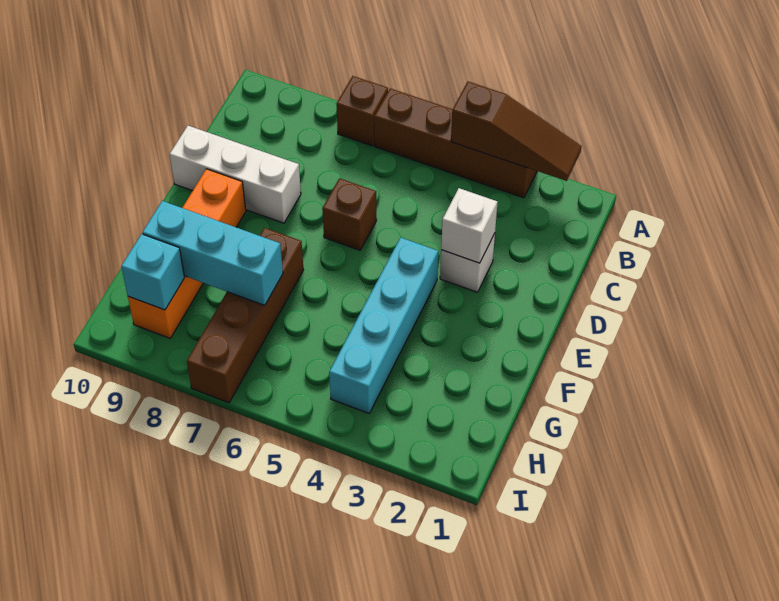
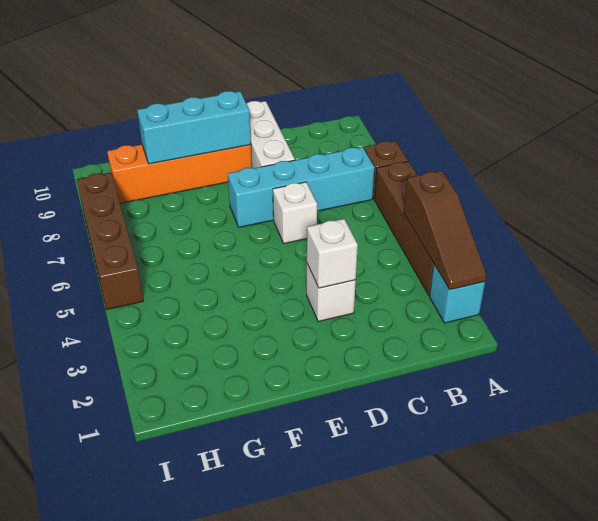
brown brick D6 level 1 -> white brick D6 level 1
cyan brick E4:H4 level 1 -> cyan brick B7:E7 level 1
brown brick F7:I7 level 1 -> brown brick I5:I8 level 1
cyan brick G7:G9 level 2 -> cyan brick E9:G9 level 2
cyan brick H9 level 2 -> cyan brick A2 level 1

